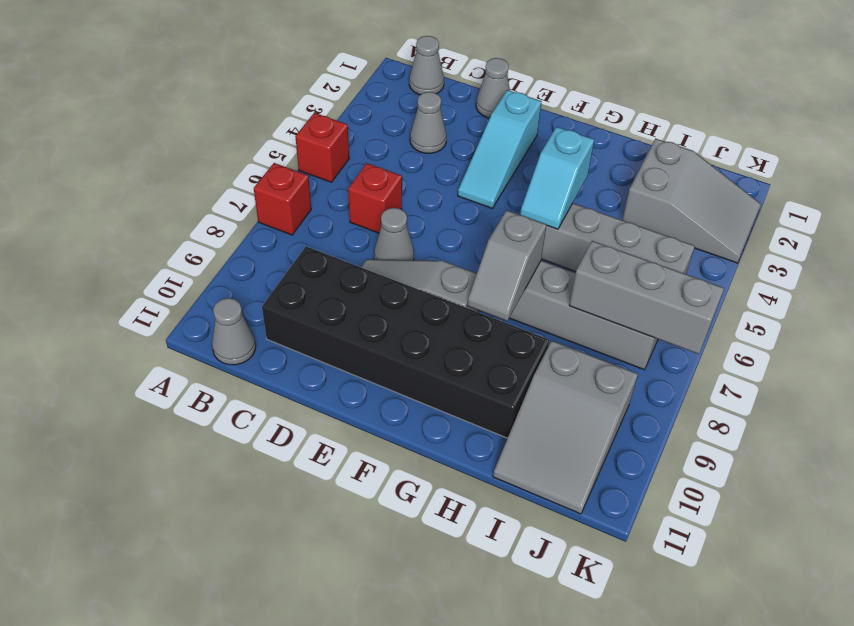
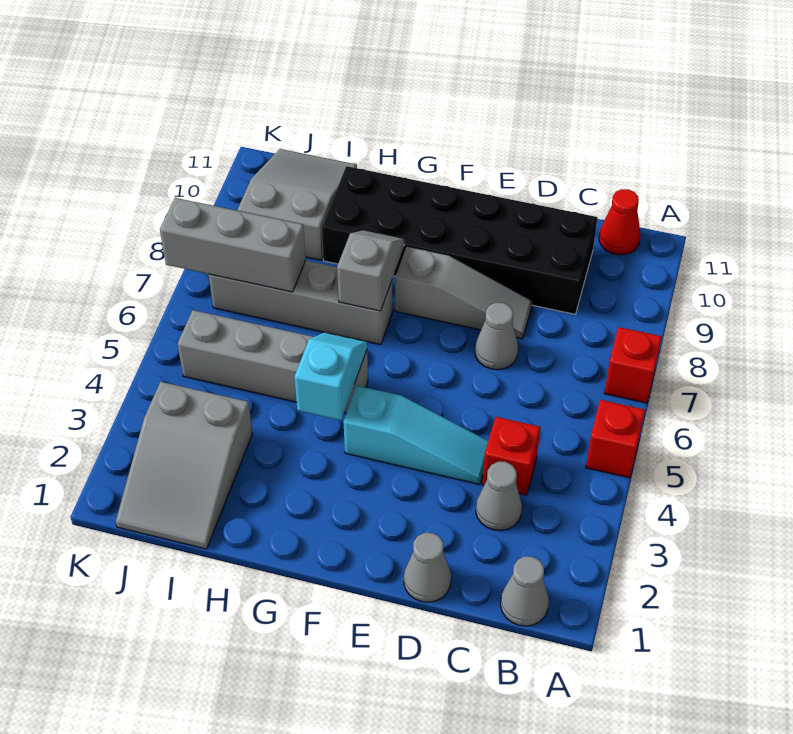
grey cone B11 level 1 -> red cone B11 level 1
red brick C6 level 1 -> red brick C4 level 1
cyan slope E2:E4 level 1 top 2 -> cyan slope D4:F4 level 1 top F
grey slope I2:K3 level 1 top I -> grey slope I1:J3 level 1 top 3

